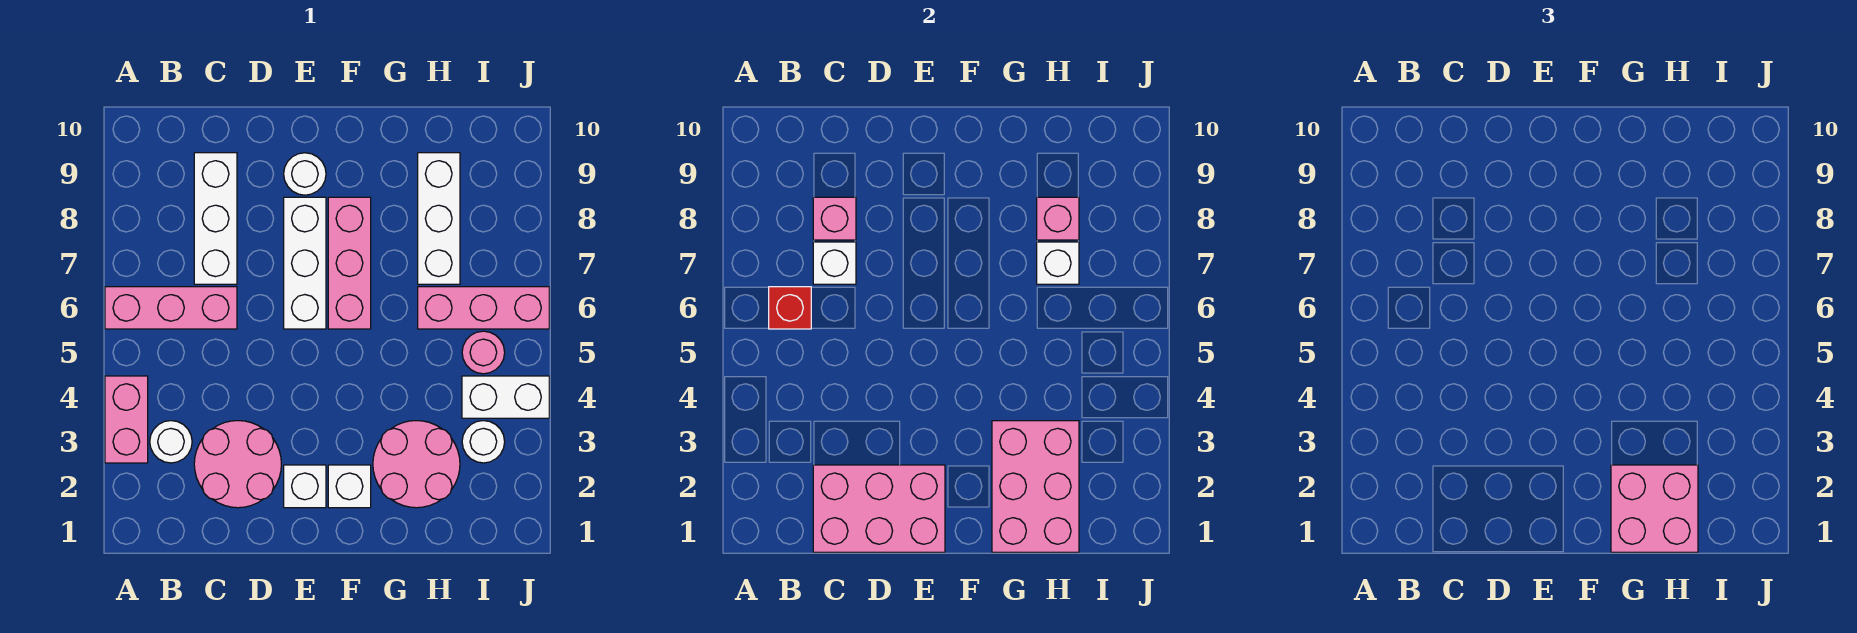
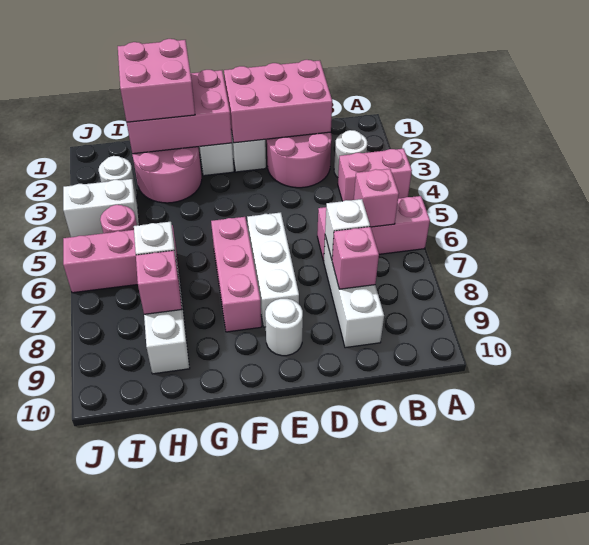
pink brick A3:A4 level 1 -> pink brick A4:B4 level 1
red brick B6 level 2 -> pink brick B6 level 2
pink brick G1:H3 level 2 -> pink brick F1:H2 level 2

